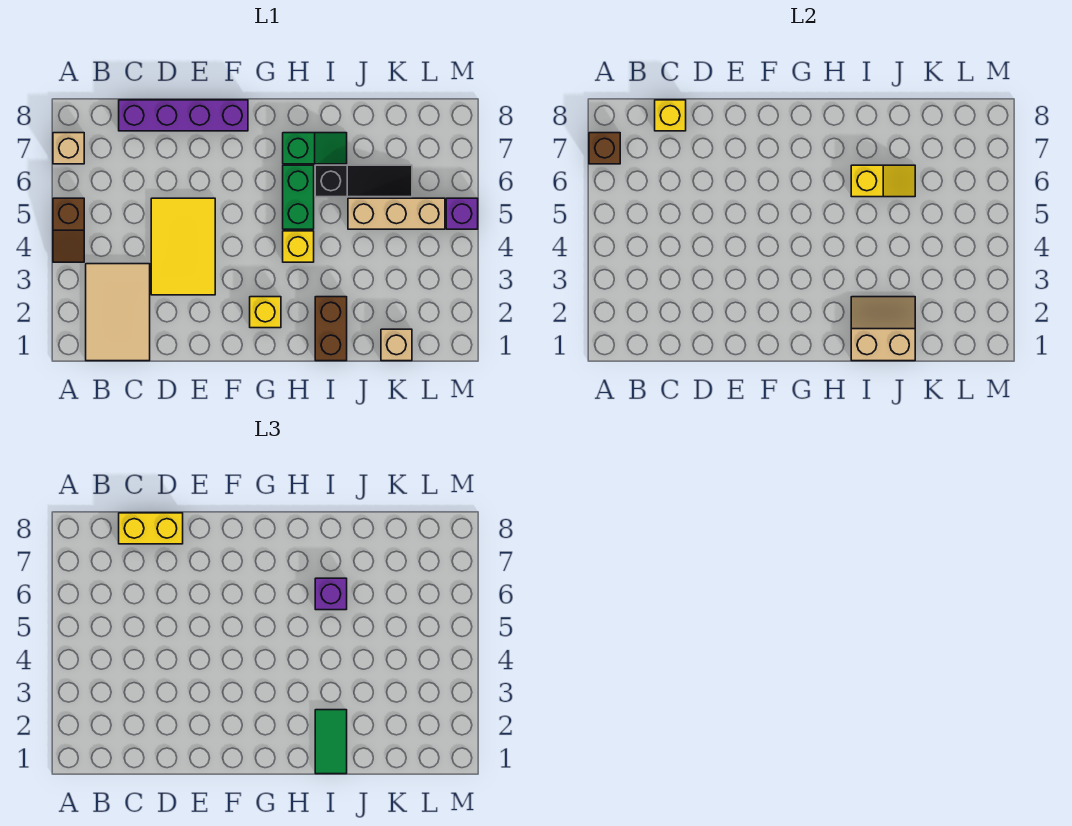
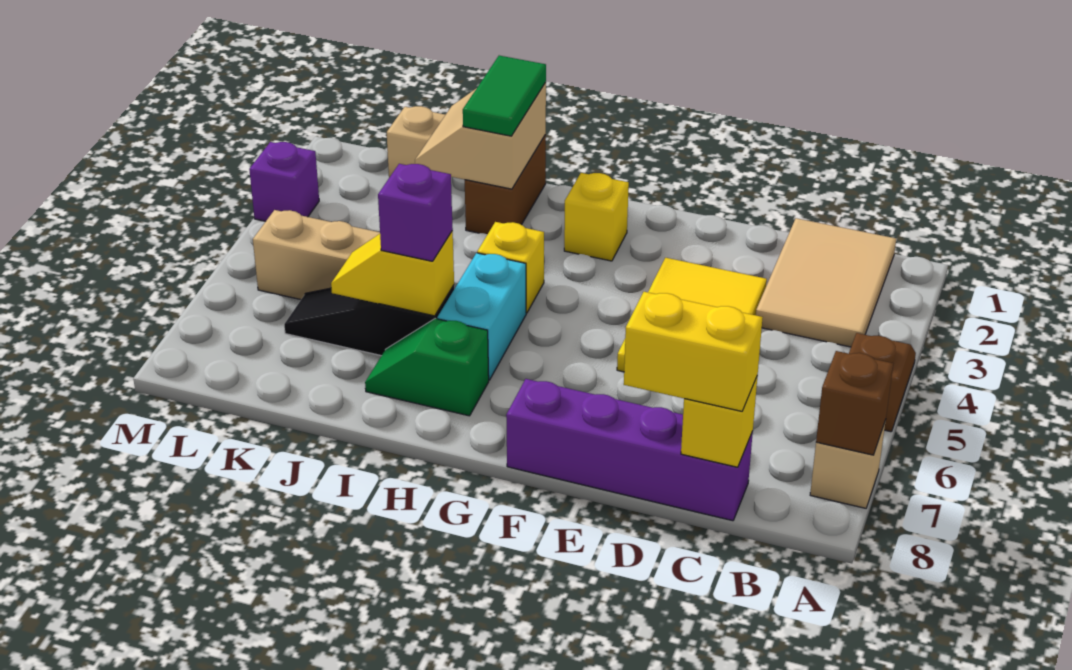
green brick H5:H6 level 1 -> cyan brick H5:H6 level 1
tan slope I1:J2 level 2 top 1 -> tan slope I1:J2 level 2 top I
purple brick M5 level 1 -> purple brick M3 level 1

